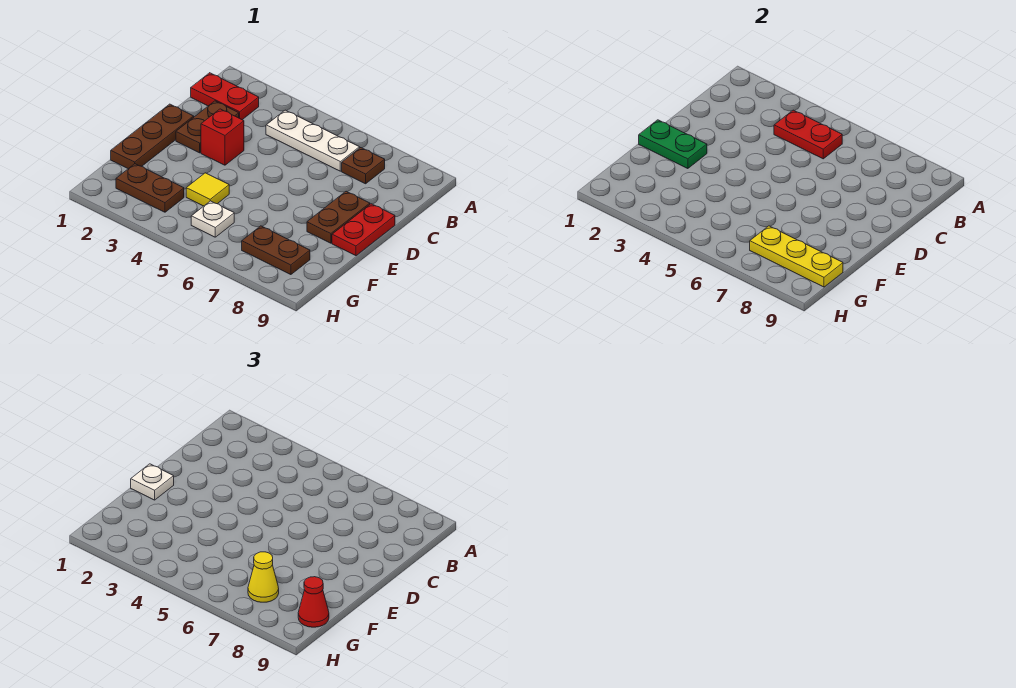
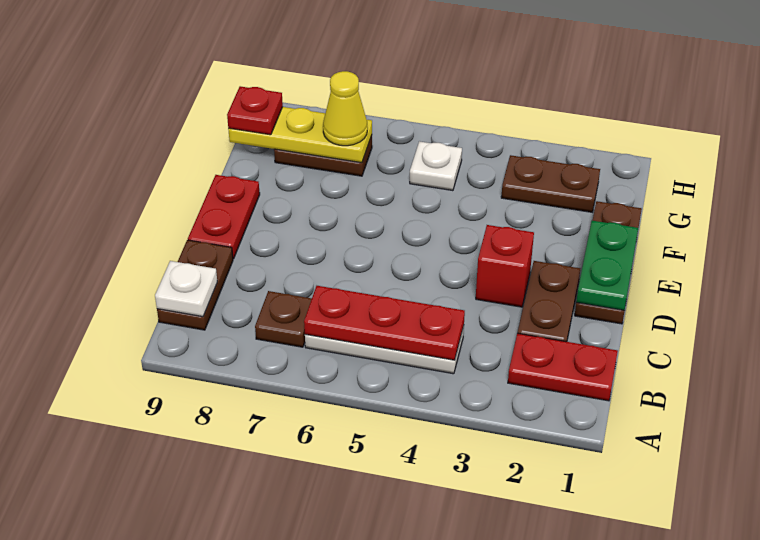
red plate B4:B5 level 2 -> red plate B4:B6 level 2
brown plate D8:E8 level 1 -> brown plate B9:C9 level 1
green plate E1:E2 level 2 -> green plate D1:E1 level 2
white plate E1 level 3 -> white plate B9 level 2
yellow tile F4 level 1 -> none
red cone G9 level 3 -> red plate G9 level 3

